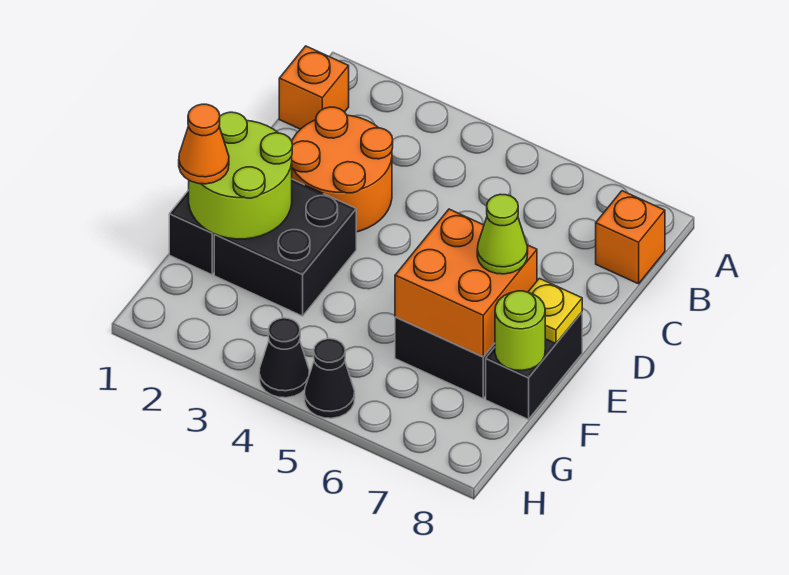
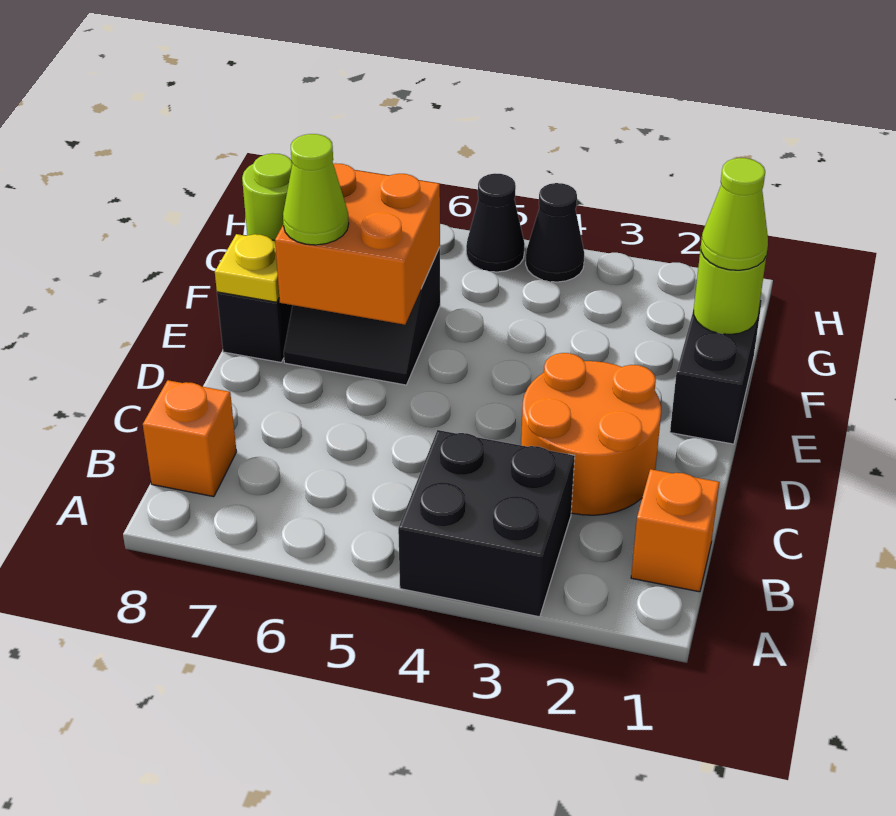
lime round brick E1:F2 level 2 -> lime round brick F1 level 2
black brick E2:F3 level 1 -> black brick A3:B4 level 1
orange cone F1 level 3 -> lime cone F1 level 3

